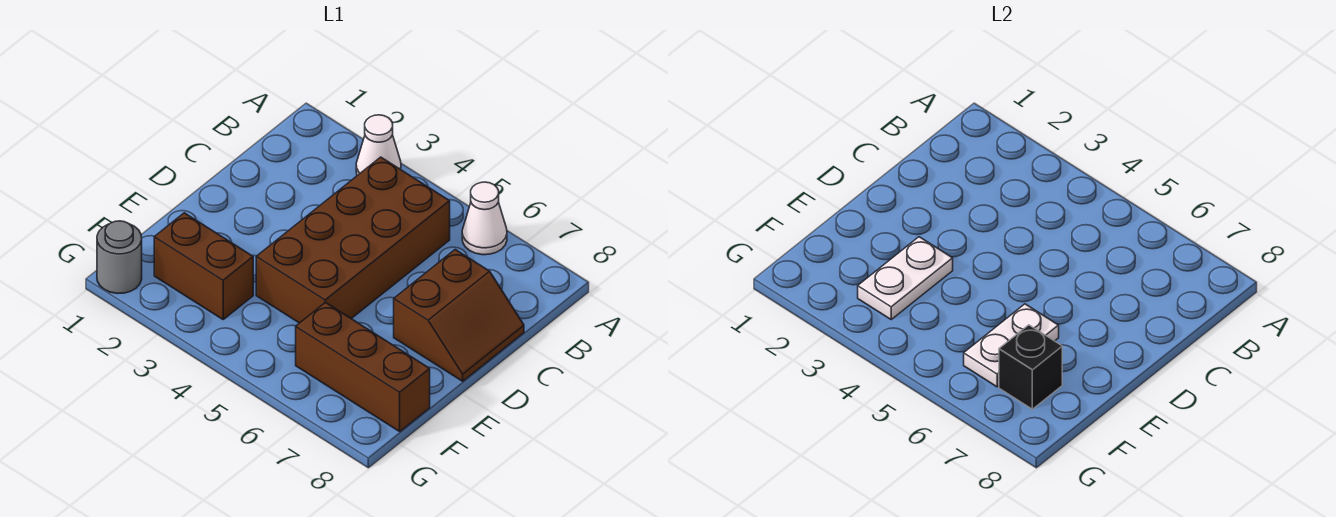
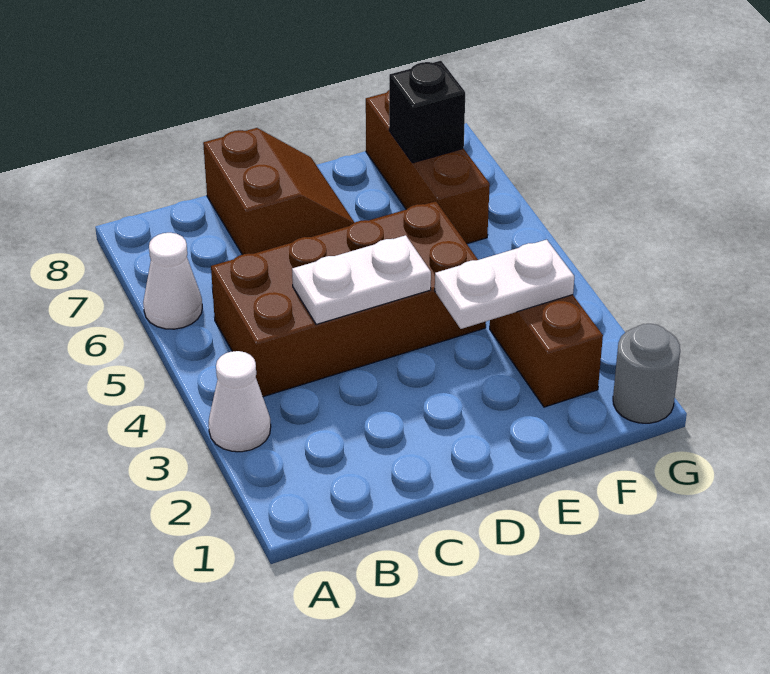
brown slope C7:D8 level 1 top 7 -> brown slope C7:D8 level 1 top C
white plate E6:F6 level 2 -> white plate C4:D4 level 2

